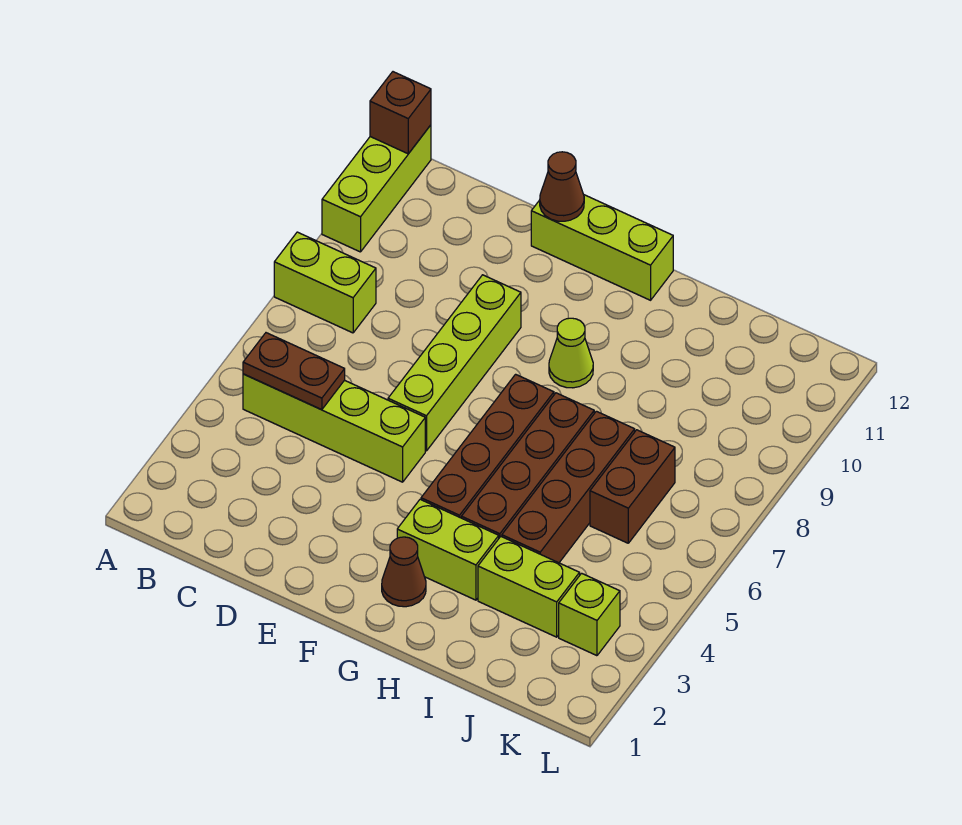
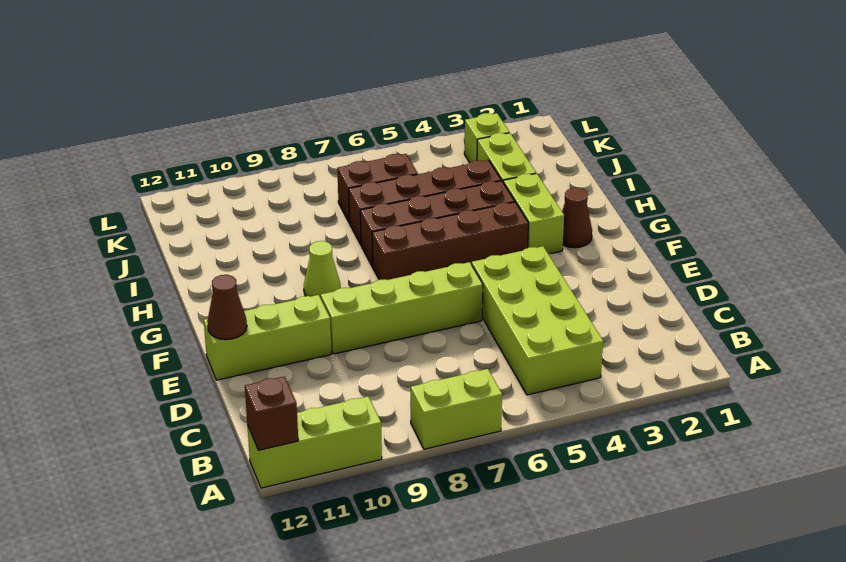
lime brick A8:B8 level 1 -> lime brick A7:A8 level 1
lime brick B5:E5 level 1 -> lime brick B4:E5 level 1
brown plate B5:C5 level 2 -> none
lime brick E12:G12 level 1 -> lime brick E10:E12 level 1

